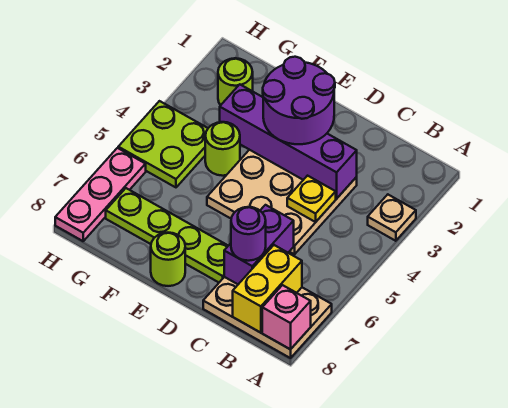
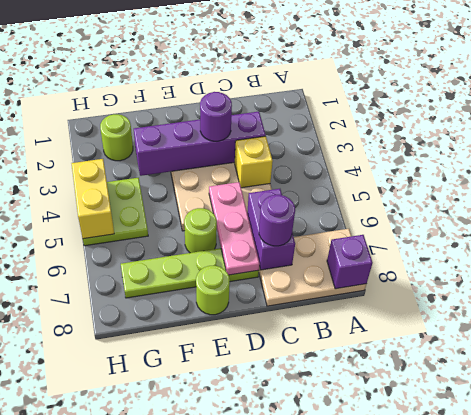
tan plate A3 level 1 -> none
pink brick A8 level 2 -> purple brick A8 level 2
yellow brick B7:B8 level 2 -> yellow brick H4:H5 level 2
yellow plate C4 level 2 -> yellow brick C4 level 2
purple round brick D2:E3 level 3 -> purple round brick D3 level 3
lime round brick F4 level 1 -> lime round brick E6 level 1
pink plate H6:H8 level 1 -> pink plate D5:D7 level 2

